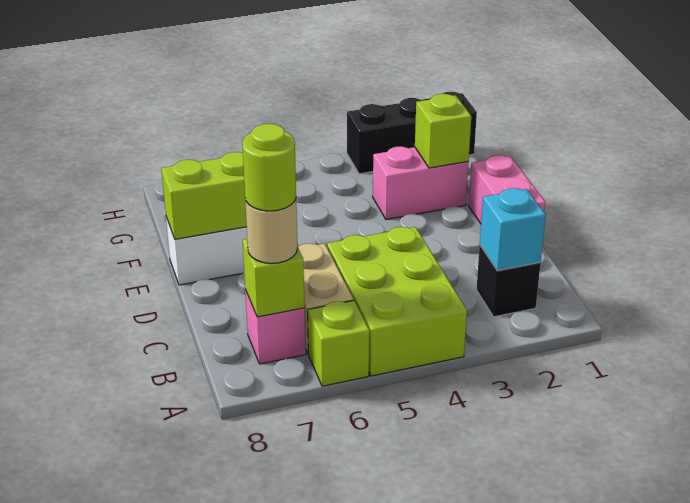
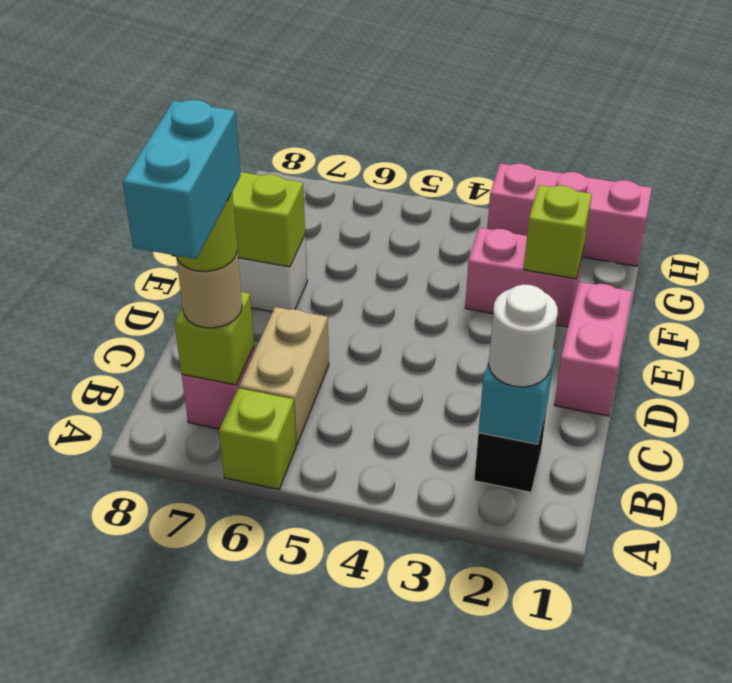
lime brick A4:C5 level 1 -> none
none -> cyan brick A7:B7 level 5
none -> white round brick B2 level 3
black brick H1:H3 level 1 -> pink brick H1:H3 level 1

